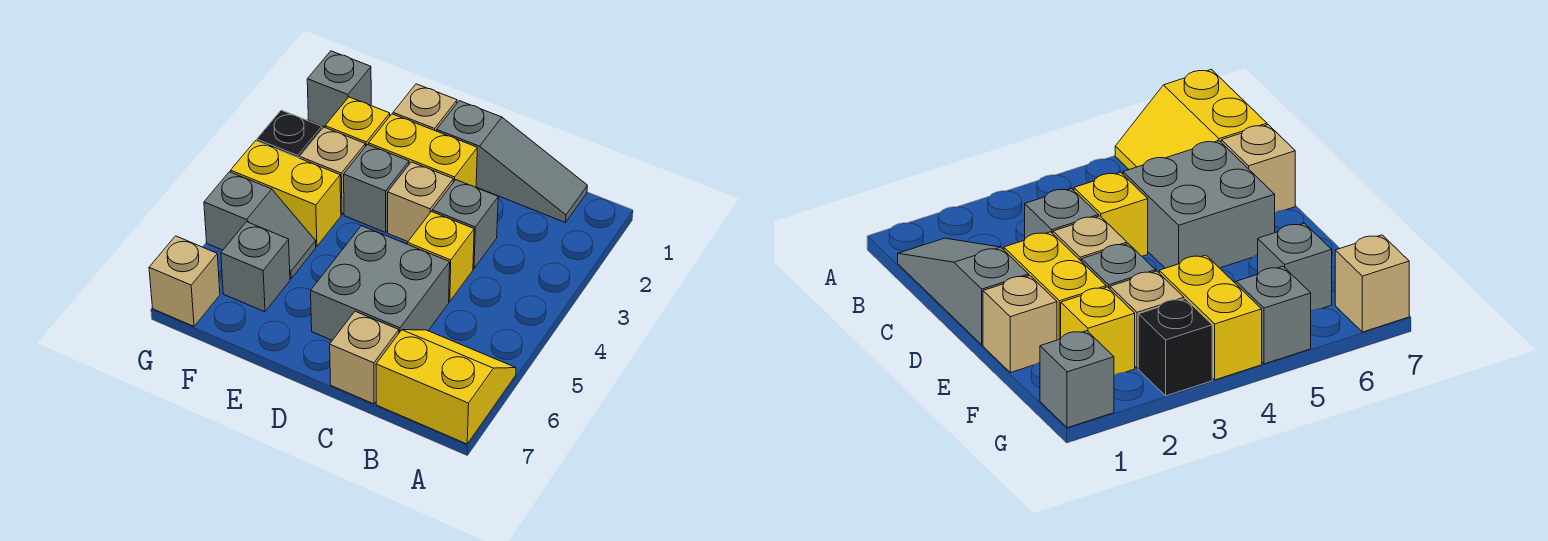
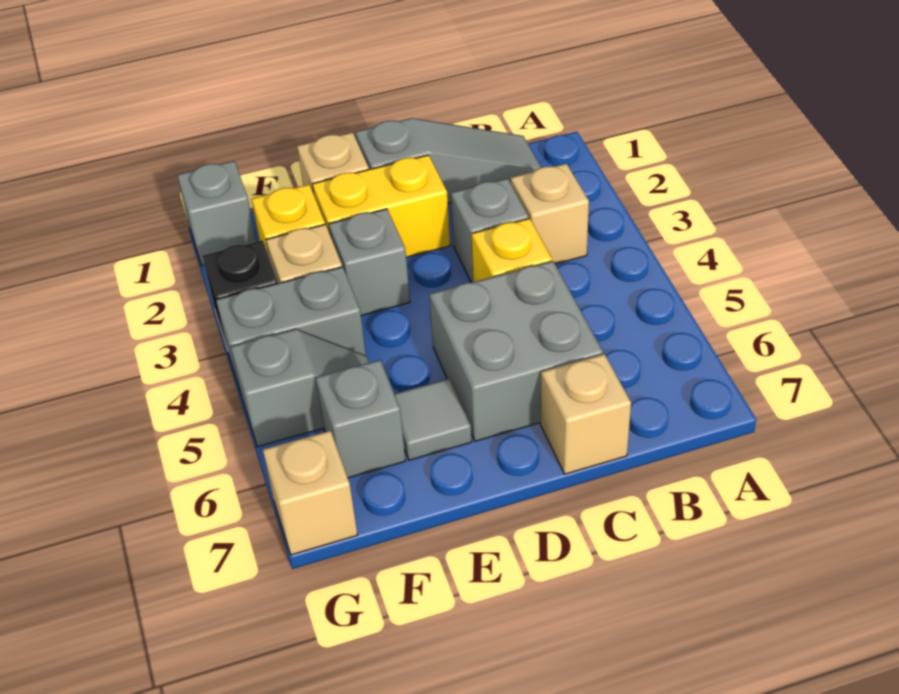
yellow slope A6:B7 level 1 top 7 -> none
tan brick D3 level 1 -> tan brick B3 level 1
none -> grey tile E6 level 1
yellow brick F4:G4 level 1 -> grey brick F4:G4 level 1

